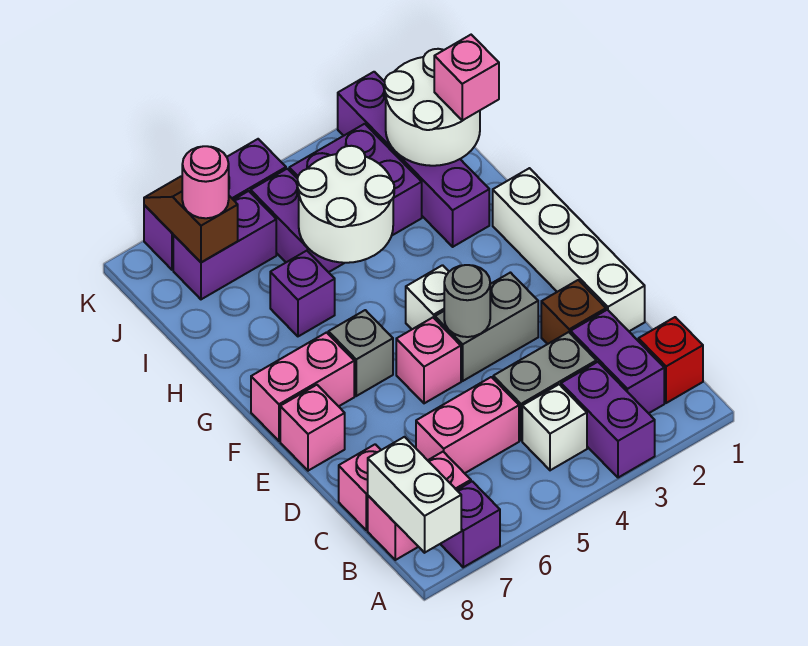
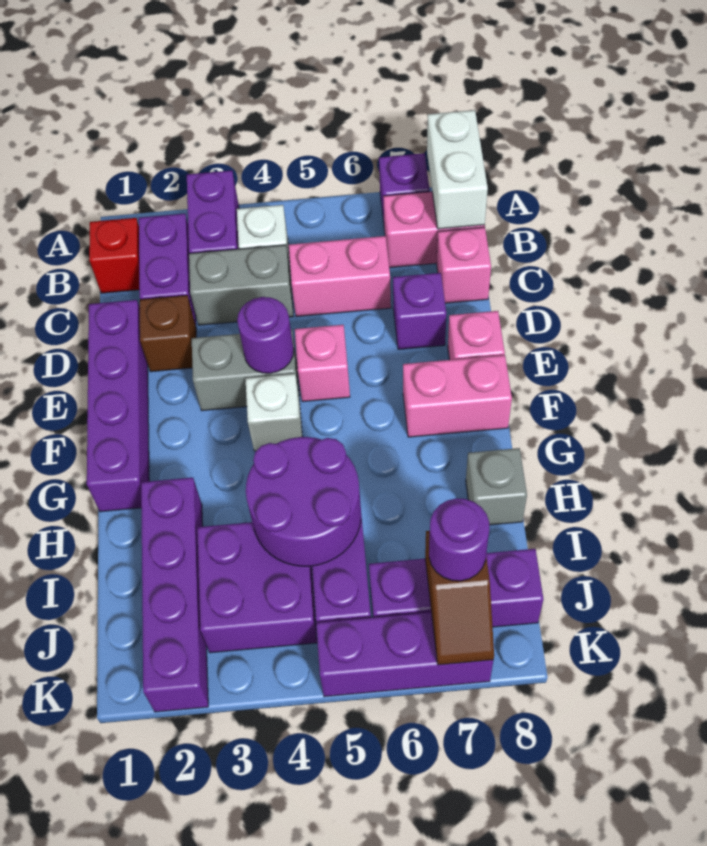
white brick D1:G1 level 1 -> purple brick D1:G1 level 1
grey round brick E4 level 2 -> purple round brick E4 level 2
grey brick F6 level 1 -> grey brick H8 level 1
white round brick H4:I5 level 2 -> purple round brick H4:I5 level 2
purple brick H6 level 1 -> purple brick D7 level 1
white round brick I1:J2 level 2 -> none
pink brick I1 level 3 -> none
purple brick J6:J7 level 1 -> purple brick J6:J8 level 1
pink round brick J7 level 3 -> purple round brick J7 level 3

